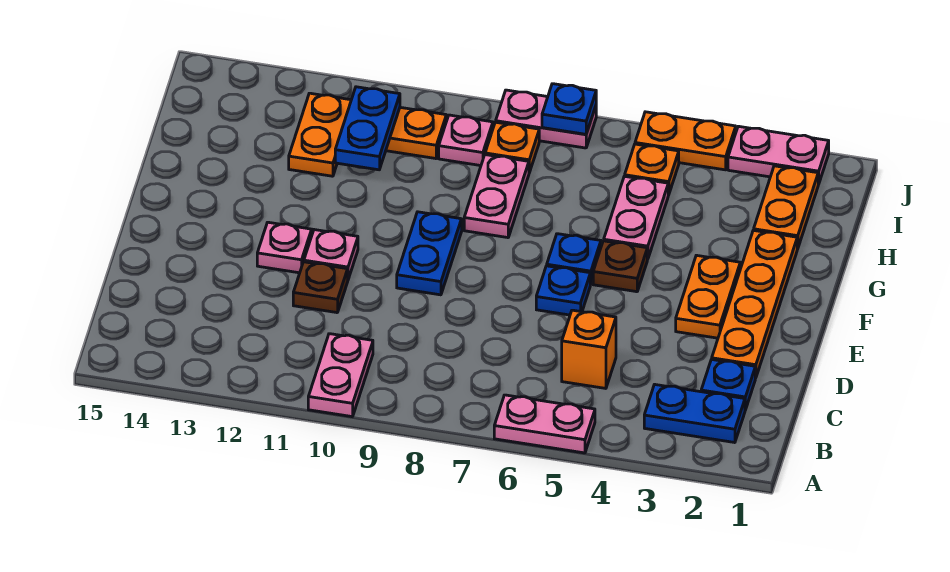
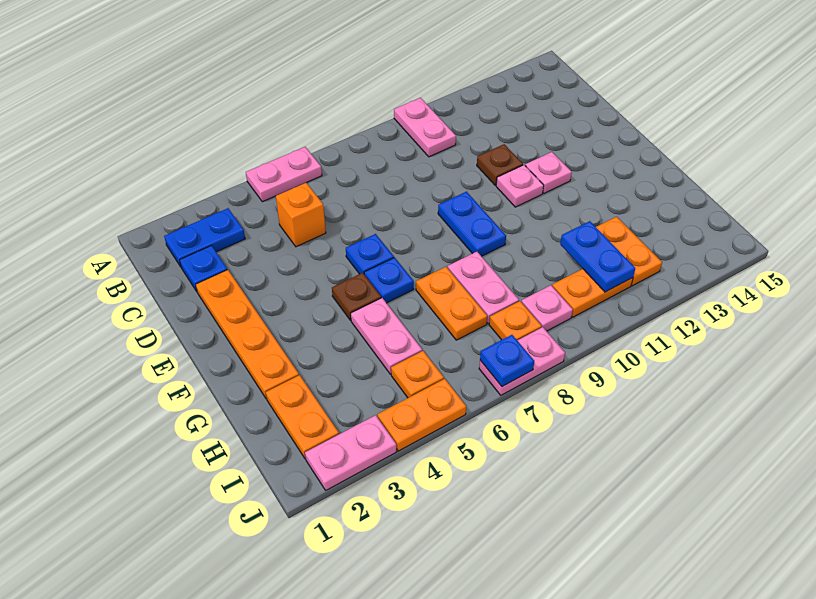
orange plate E3:F3 level 1 -> orange plate G7:H7 level 1

